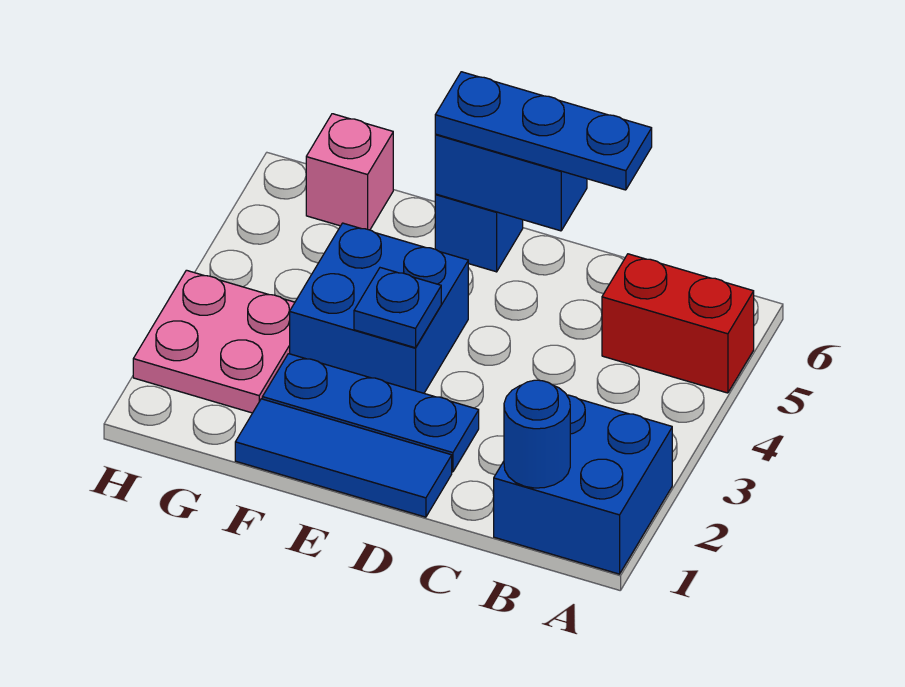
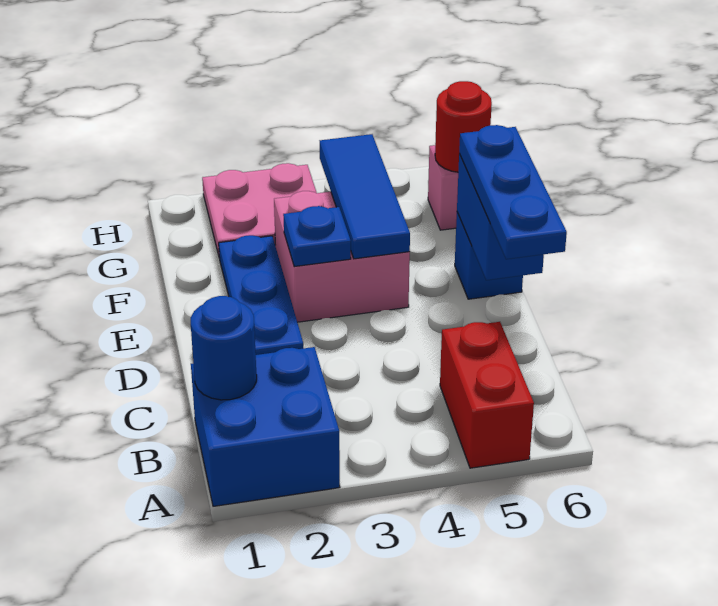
blue tile D1:F1 level 1 -> blue tile E4:G4 level 2
blue brick E3:F4 level 1 -> pink brick E3:F4 level 1
none -> red round brick G6 level 2

